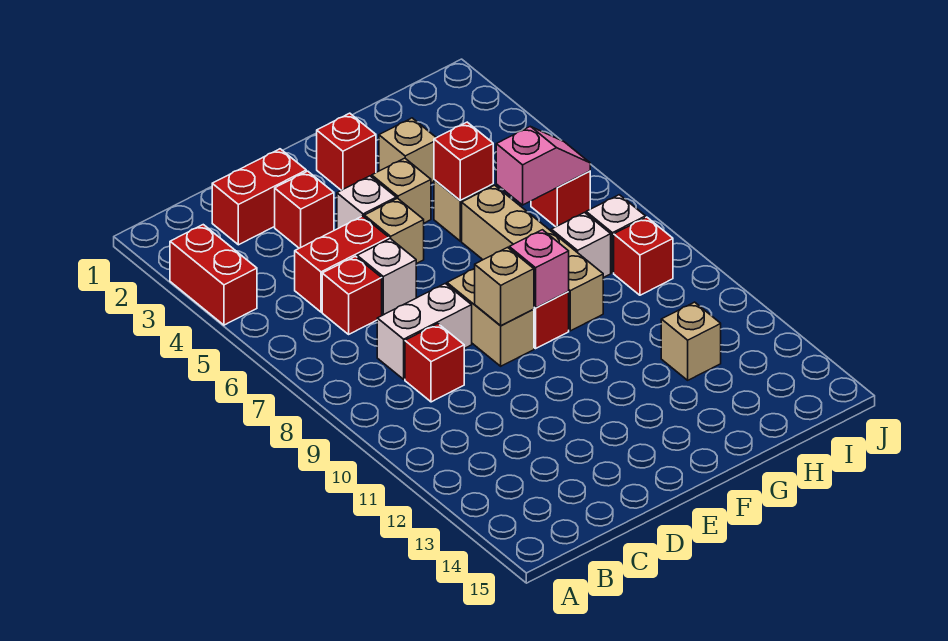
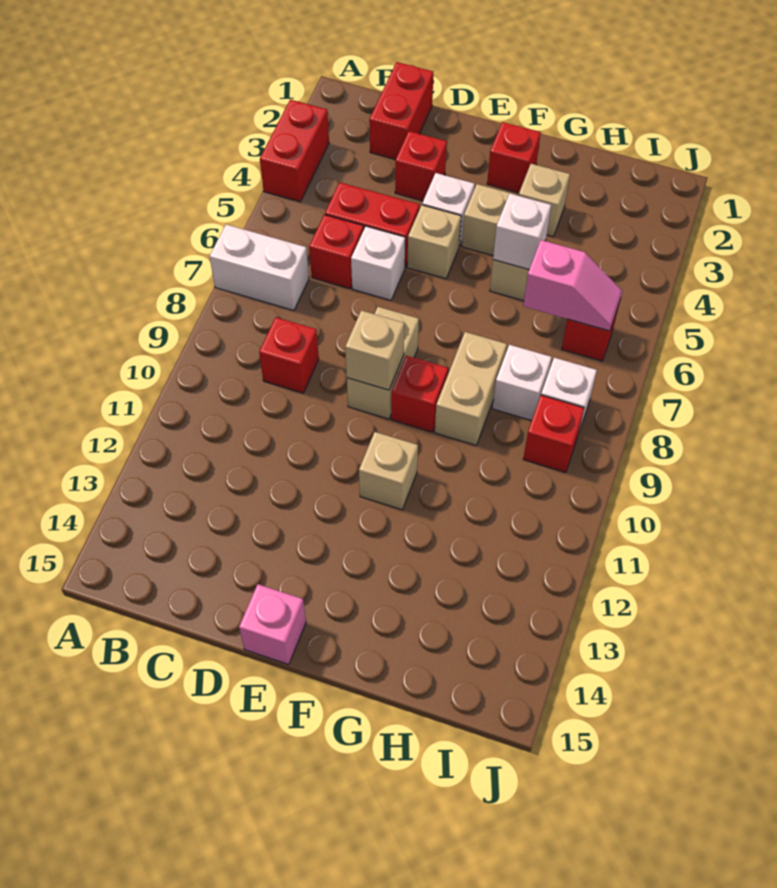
red brick C2:D2 level 1 -> red brick C1:C2 level 1
white brick C8:D8 level 1 -> white brick A7:B7 level 1
pink brick F9 level 2 -> pink brick E15 level 1
red brick G5 level 2 -> white brick G5 level 2
tan brick G6:G9 level 1 -> tan brick G8:G9 level 1
tan brick H12 level 1 -> tan brick F11 level 1

